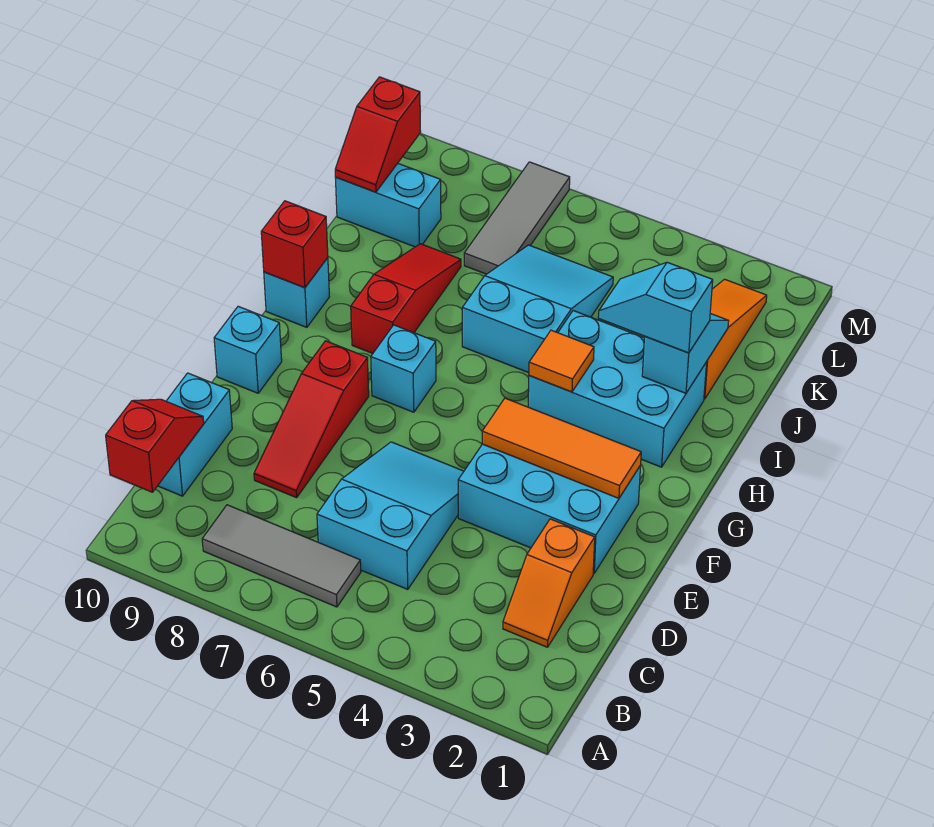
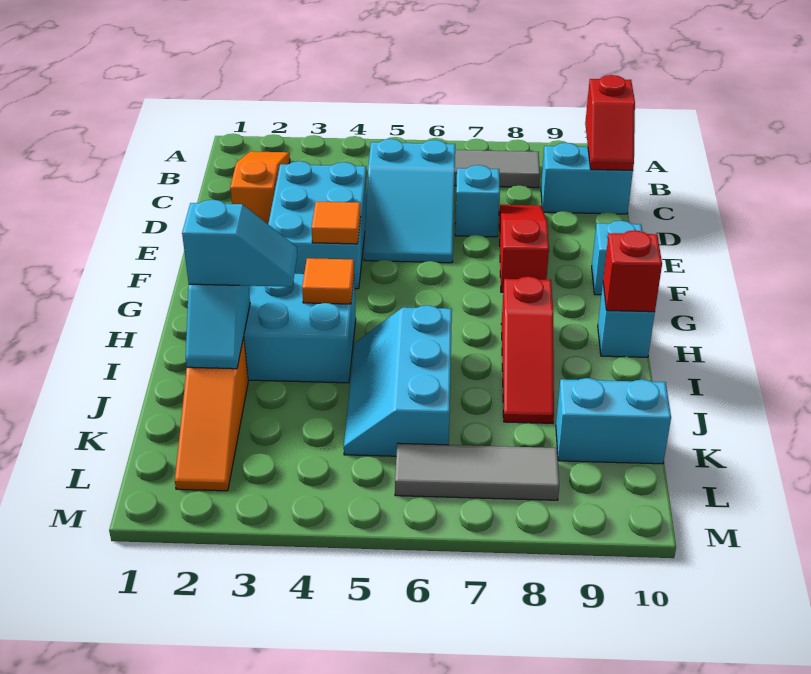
orange slope C2:D2 level 1 top D -> orange slope B2:D2 level 1 top D
cyan brick C10:D10 level 1 -> cyan brick C9:C10 level 1
cyan brick E2:F4 level 1 -> cyan brick D3:F4 level 1
orange tile F2:F4 level 2 -> orange tile F4 level 2
cyan brick G7 level 1 -> cyan brick D7 level 1
cyan slope I5:K6 level 1 top I -> cyan slope I5:K6 level 1 top 6
grey tile K7:M7 level 1 -> grey tile L6:L8 level 1
red slope K10:L10 level 2 top L -> none

